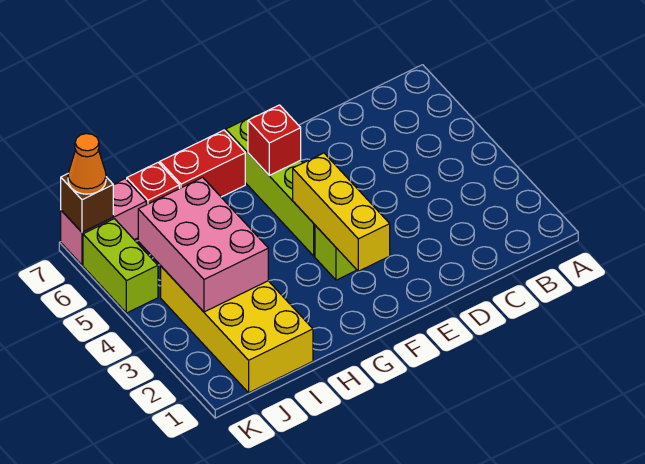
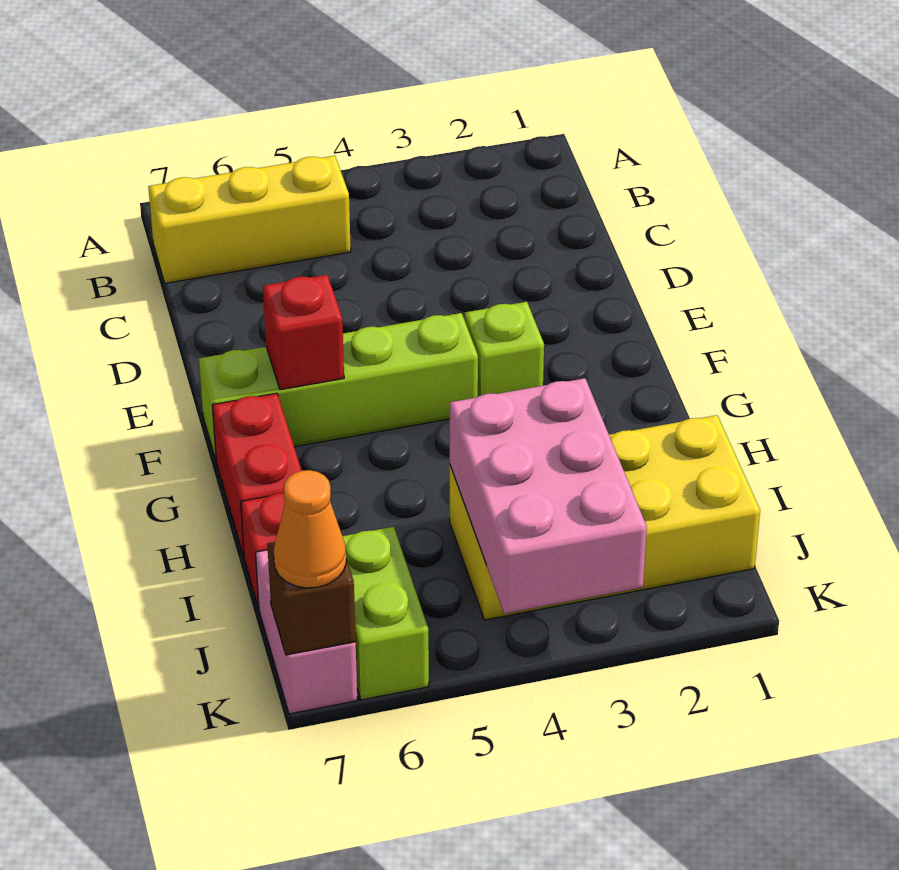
yellow brick F2:F4 level 2 -> yellow brick B5:B7 level 1
pink brick I3:J5 level 2 -> pink brick I3:K4 level 2
lime brick K5:K6 level 1 -> lime brick J6:K6 level 1

